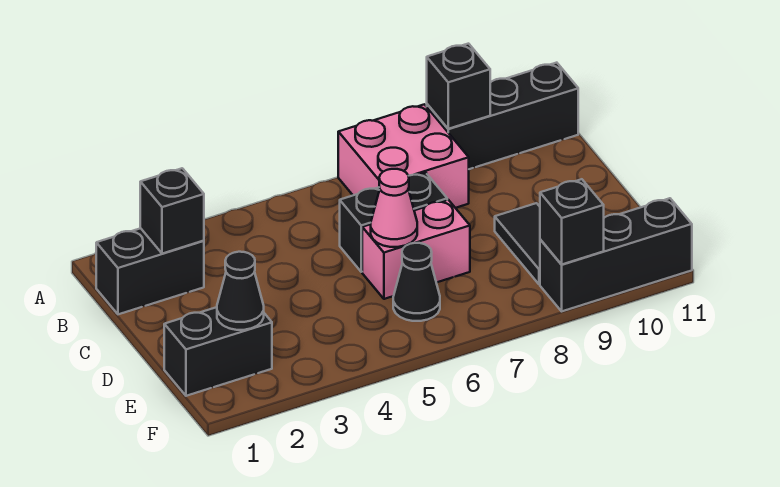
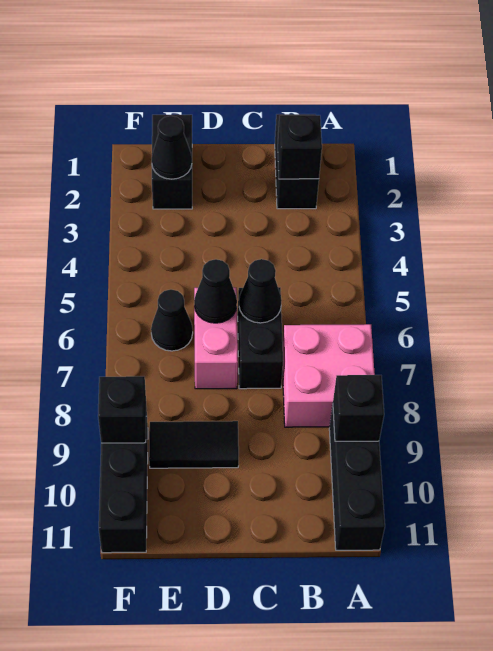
none -> black cone C6 level 2
pink cone D6 level 2 -> black cone D6 level 2

